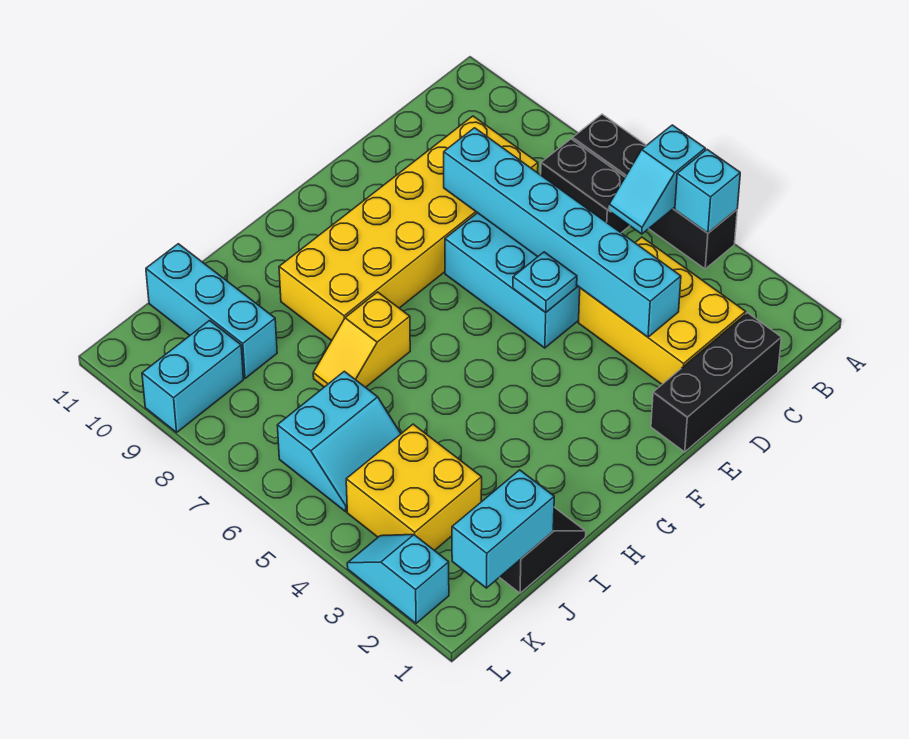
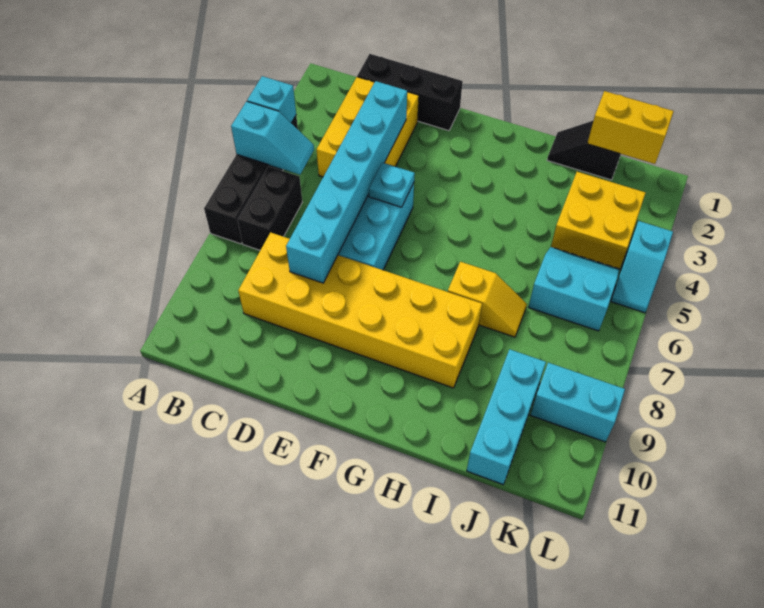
cyan brick J1:K1 level 2 -> yellow brick J1:K1 level 2
cyan slope L2:L3 level 1 top 2 -> cyan slope L4:L5 level 1 top 4

